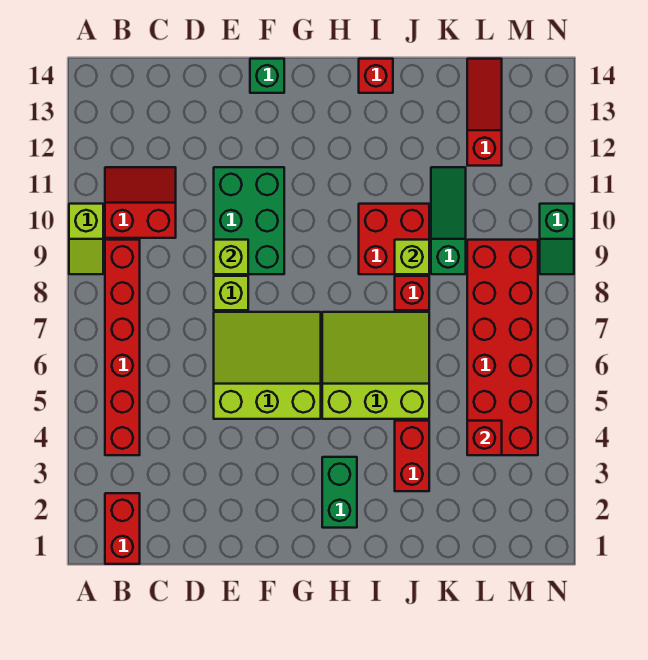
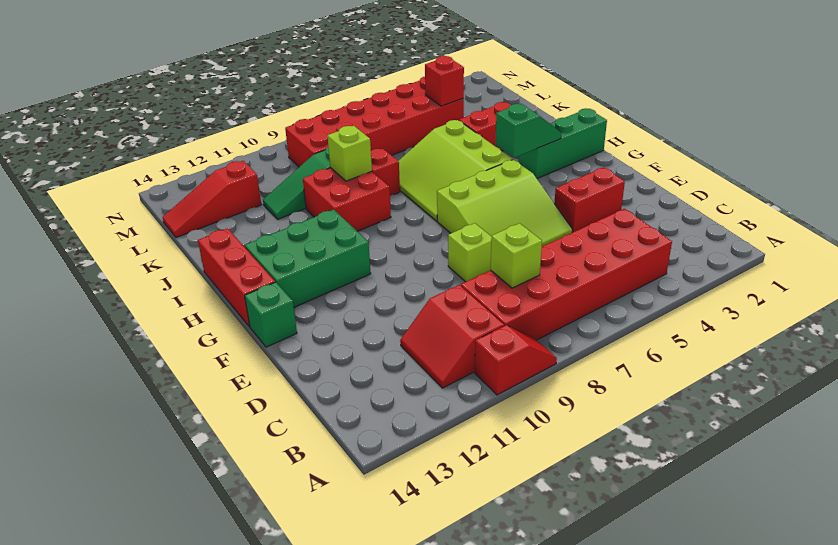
lime slope A9:A10 level 1 top 10 -> red slope A9:A10 level 1 top 10
red brick B1:B2 level 1 -> red brick E3:E4 level 1
red brick B4:B9 level 1 -> red brick B4:C9 level 1
lime slope E5:G7 level 1 top 5 -> lime slope E5:G7 level 1 top G
green brick E9:F11 level 1 -> green brick G11:H13 level 1
lime brick E9 level 2 -> lime brick C8 level 2
green brick H2:H3 level 1 -> green brick H1:H3 level 1
red brick I14 level 1 -> red brick G14:I14 level 1
green slope N9:N10 level 1 top 10 -> green slope H3:H4 level 2 top 4

